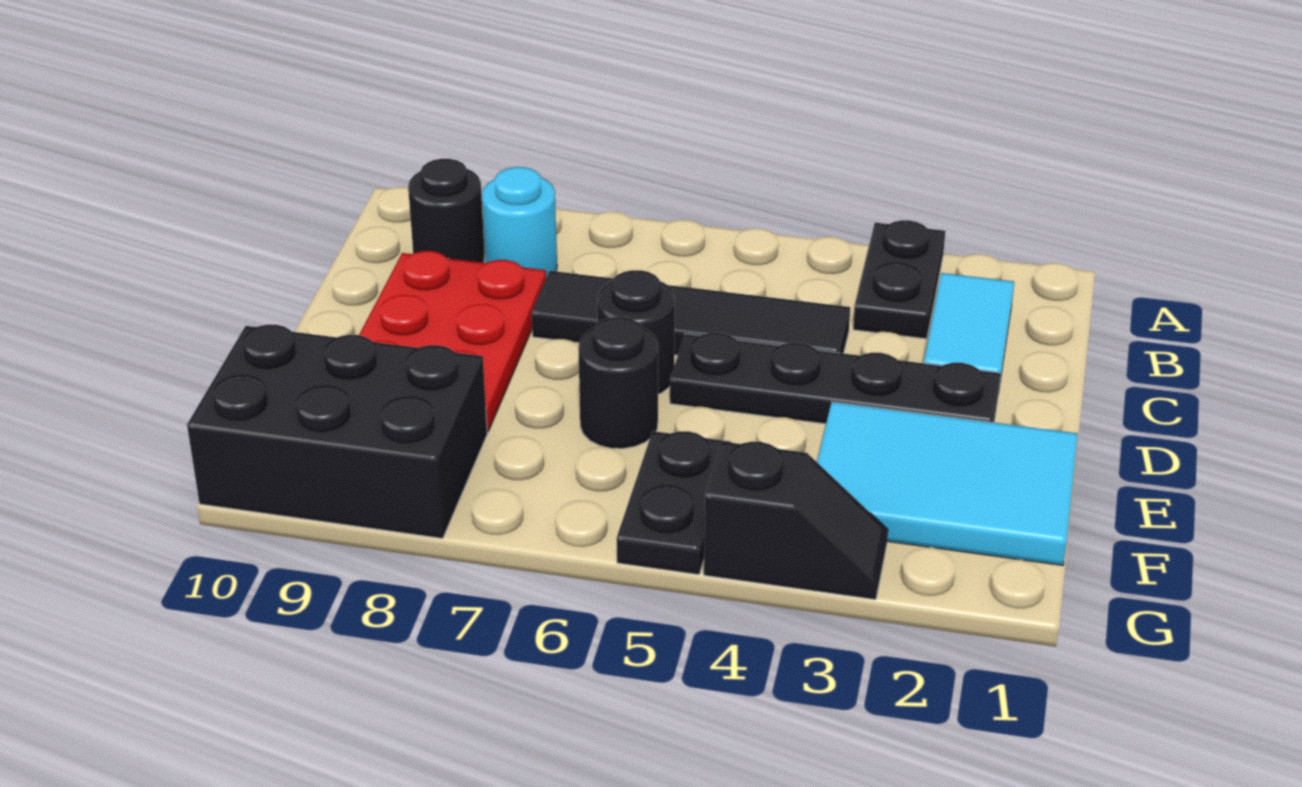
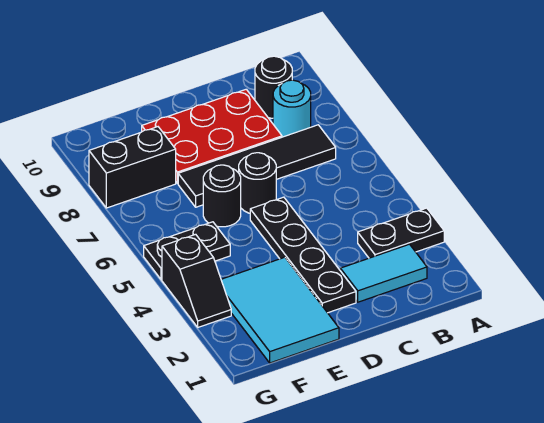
black tile C4:C7 level 1 -> black tile B7:E7 level 1
black brick F8:G10 level 1 -> black brick F8:G8 level 1

